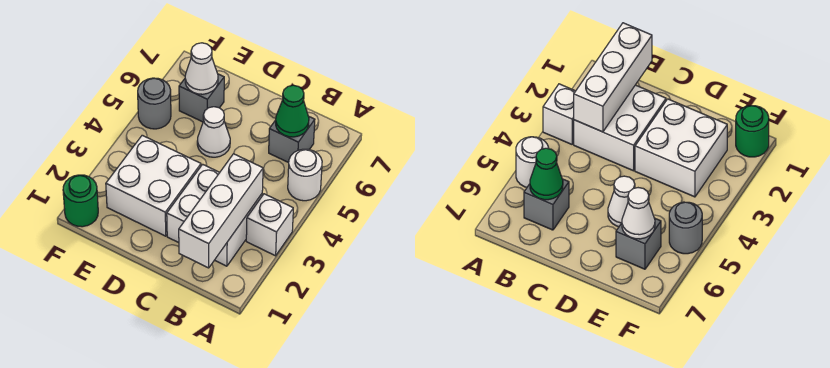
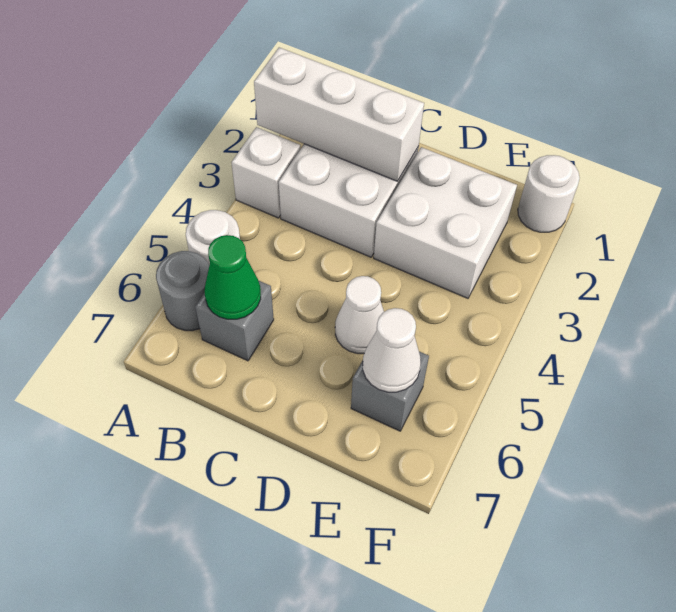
white brick B1:B3 level 2 -> white brick A2:C2 level 2
green round brick F1 level 1 -> white round brick F1 level 1
grey round brick F5 level 1 -> grey round brick A6 level 1

